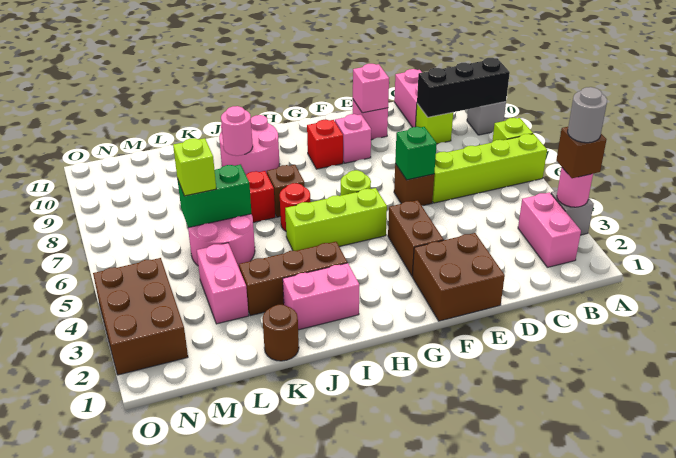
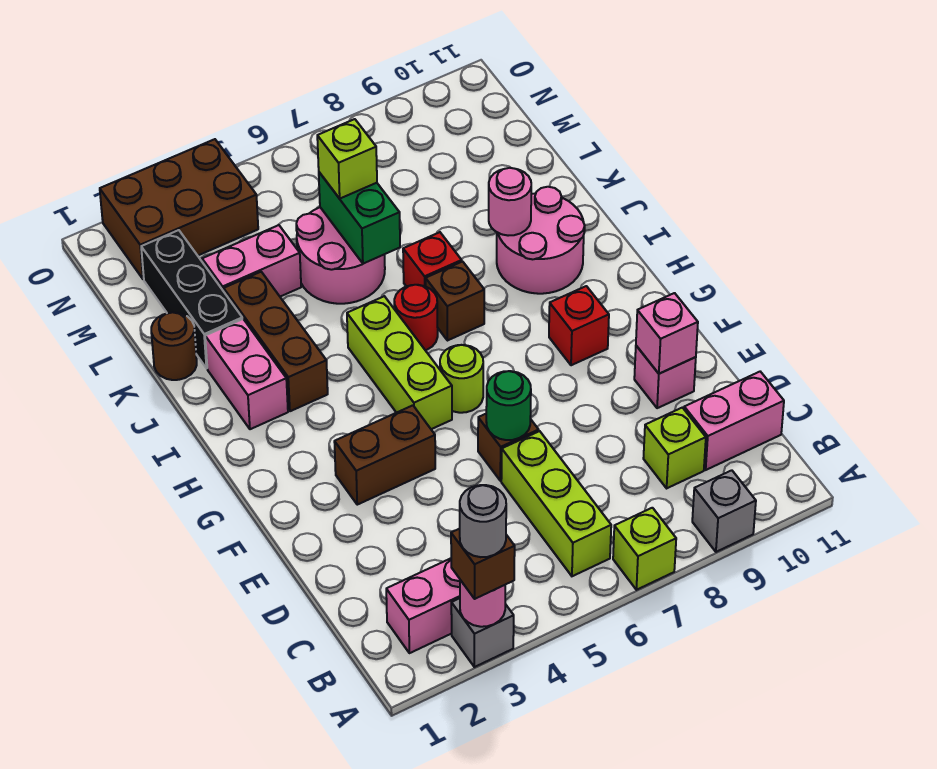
lime brick A6:D6 level 1 -> lime brick B6:D6 level 1
black brick A9:C9 level 2 -> black brick K2:M2 level 1
brown brick E1:F2 level 1 -> none
green brick E6 level 2 -> green round brick E6 level 2
pink brick F9 level 1 -> none

